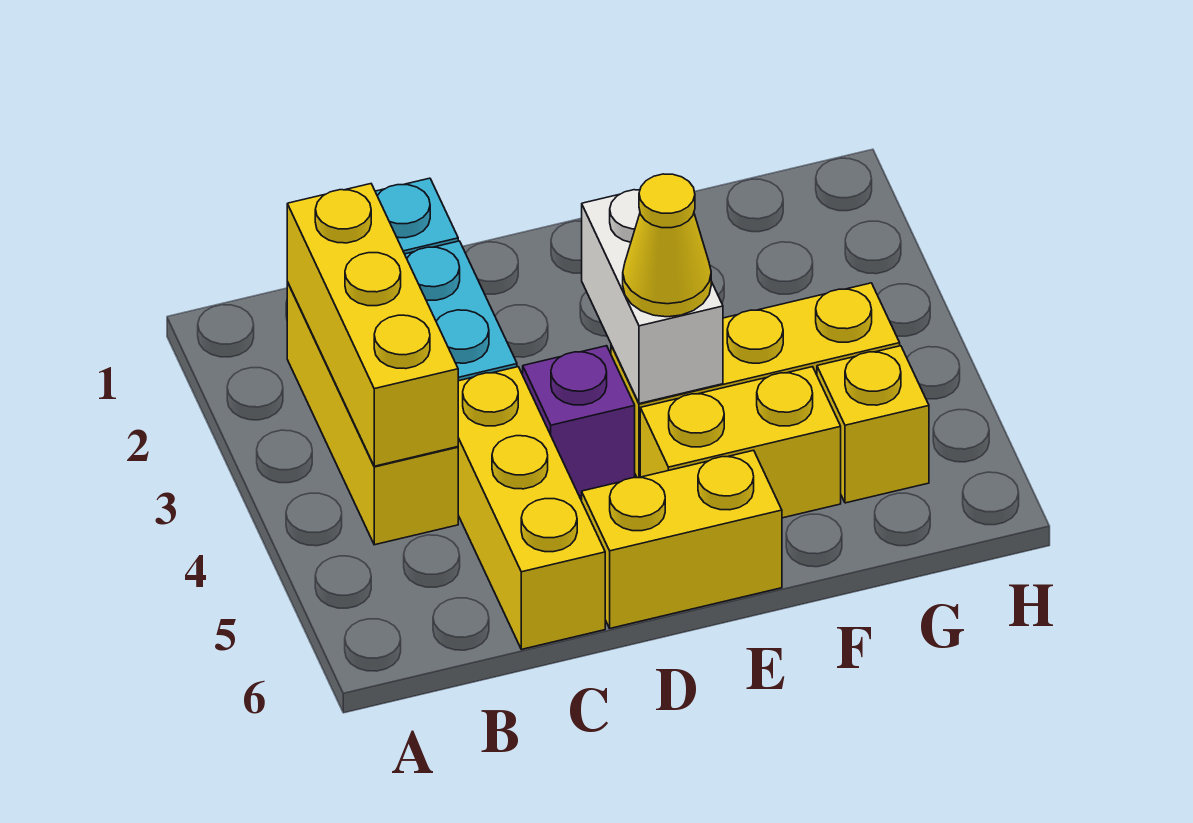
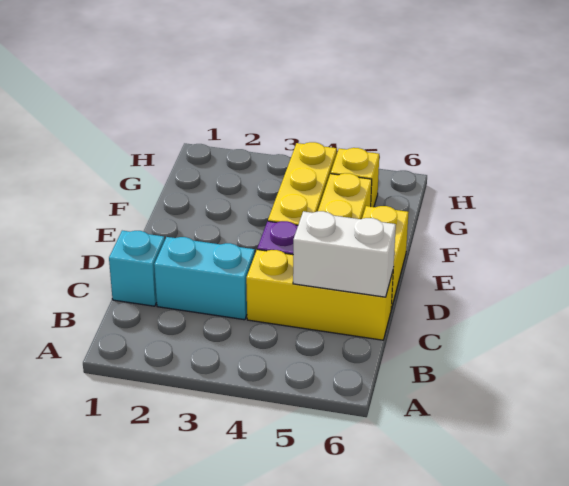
yellow brick B2:B4 level 1 -> none
yellow brick B2:B4 level 2 -> none
white brick E3:E4 level 2 -> white brick C5:C6 level 2
yellow cone E4 level 3 -> none

